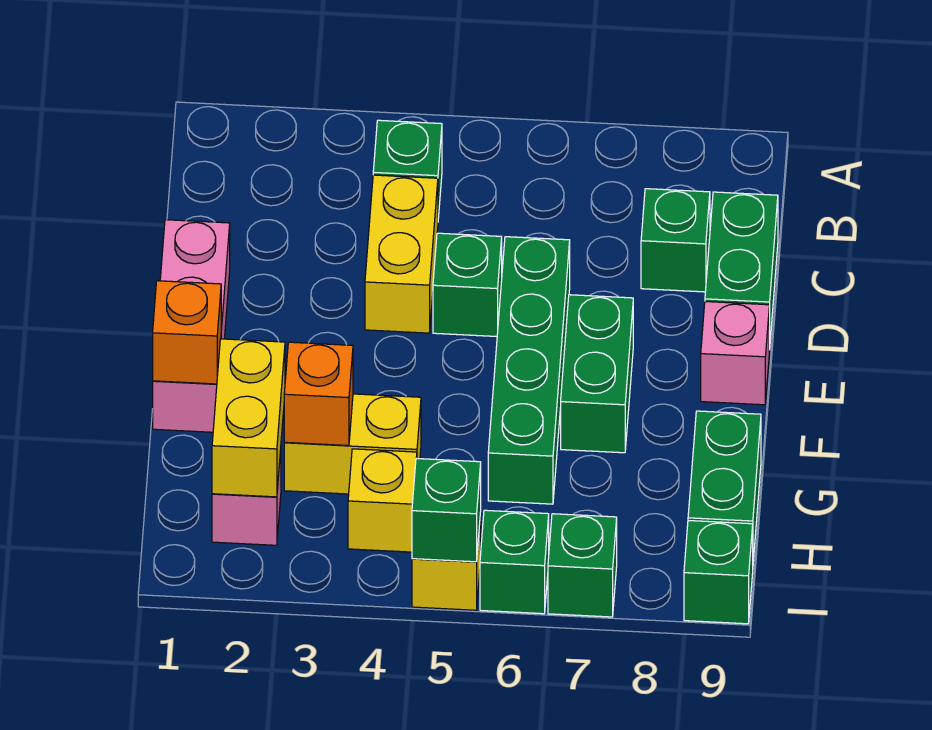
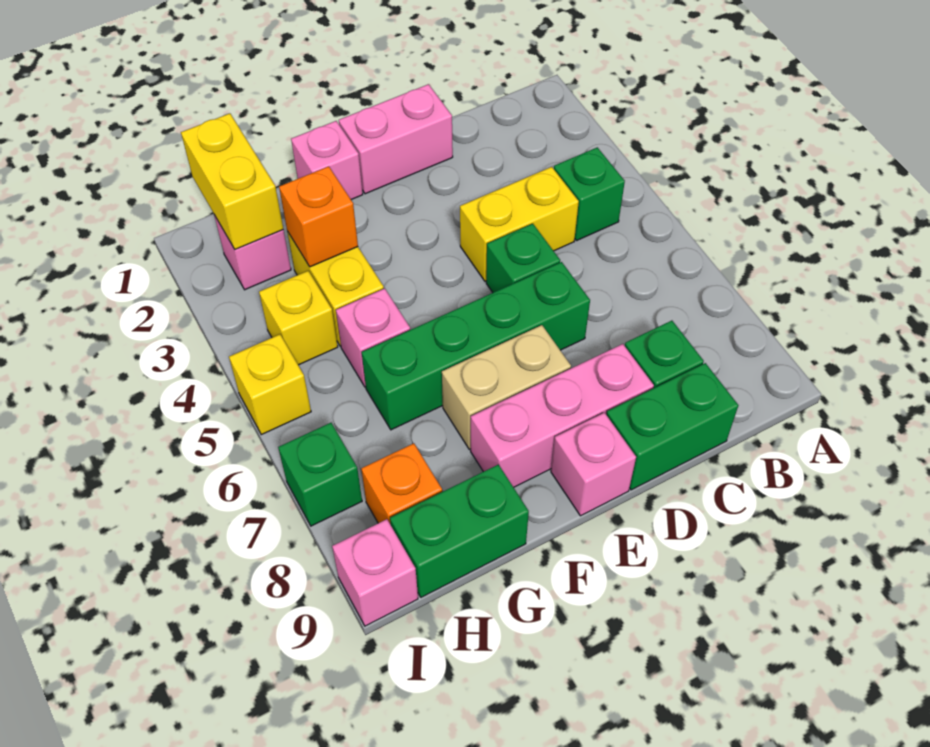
none -> pink brick D8:F8 level 1
green brick E7:F7 level 1 -> tan brick E7:F7 level 1
orange brick F1 level 2 -> orange brick H8 level 1
yellow brick G2:H2 level 2 -> yellow brick H1:H2 level 2
none -> pink brick G5 level 1
green brick I5 level 2 -> none
green brick I6 level 1 -> none
green brick I9 level 1 -> pink brick I9 level 1

